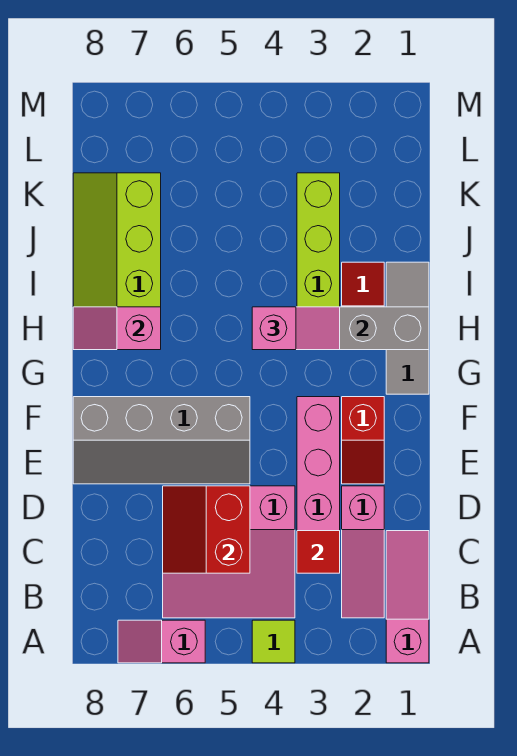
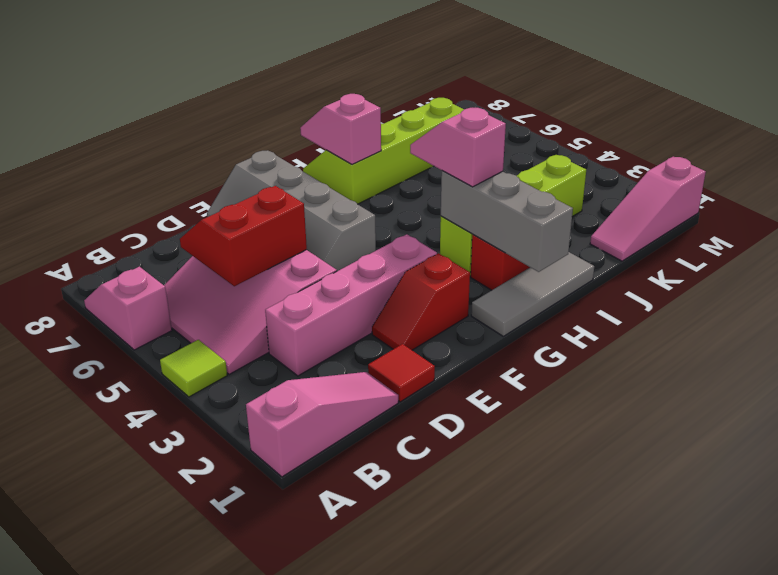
pink slope B2:D2 level 1 top D -> pink slope K1:M1 level 1 top M
red tile C3 level 2 -> red tile D1 level 1
pink slope H3:H4 level 3 top 4 -> pink slope H3:H4 level 3 top 3

